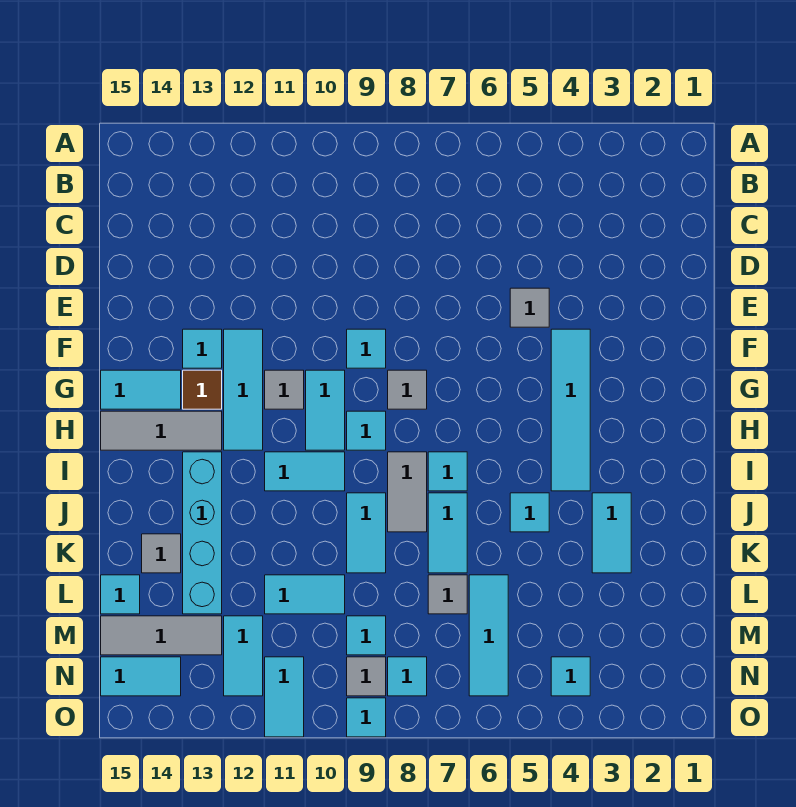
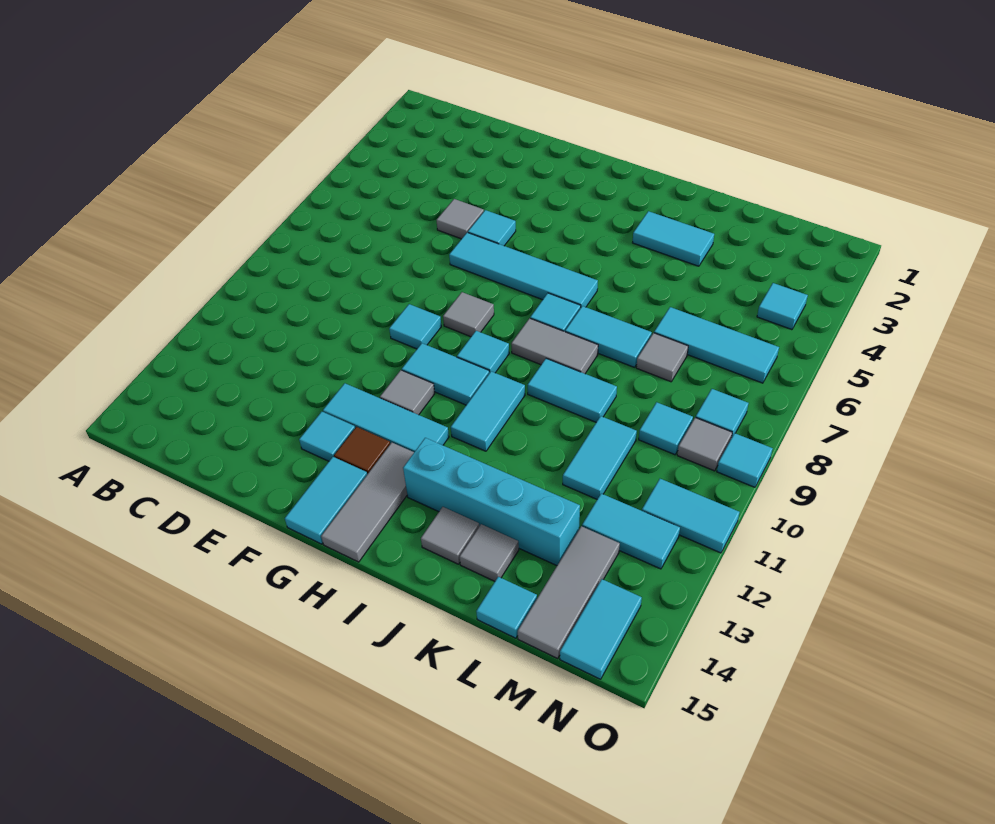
cyan tile F4:I4 level 1 -> cyan tile F6:I6 level 1
cyan tile J5 level 1 -> cyan tile F5 level 1
none -> grey tile J14 level 1

